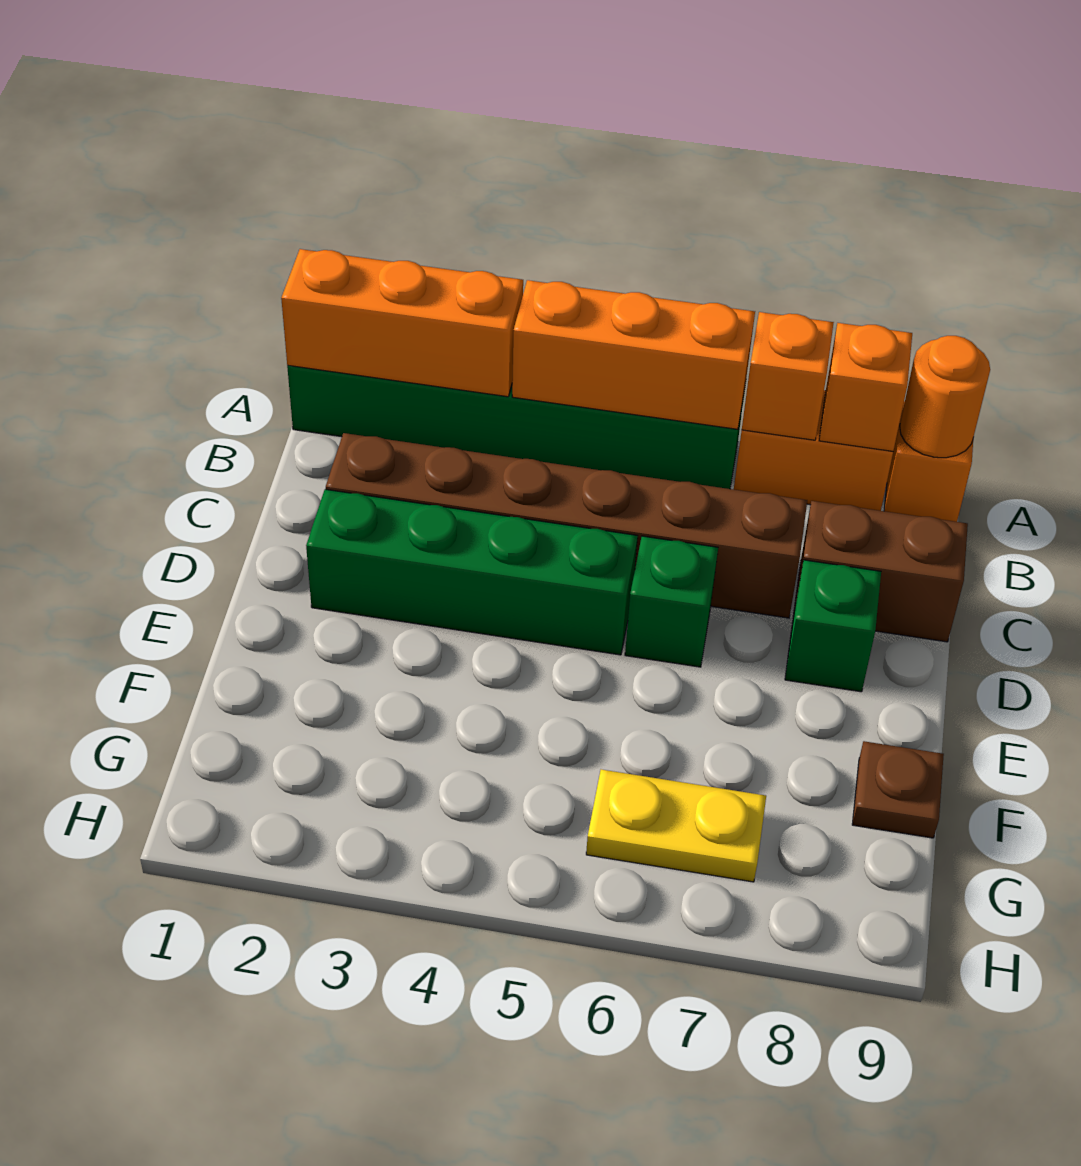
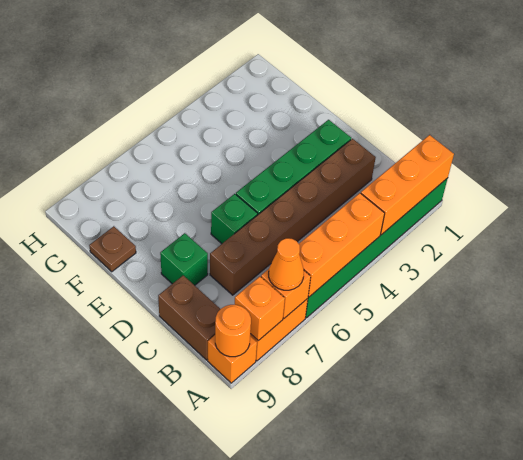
none -> orange cone A7 level 3
brown brick C8:C9 level 1 -> brown brick B9:C9 level 1
yellow plate G6:G7 level 1 -> none

